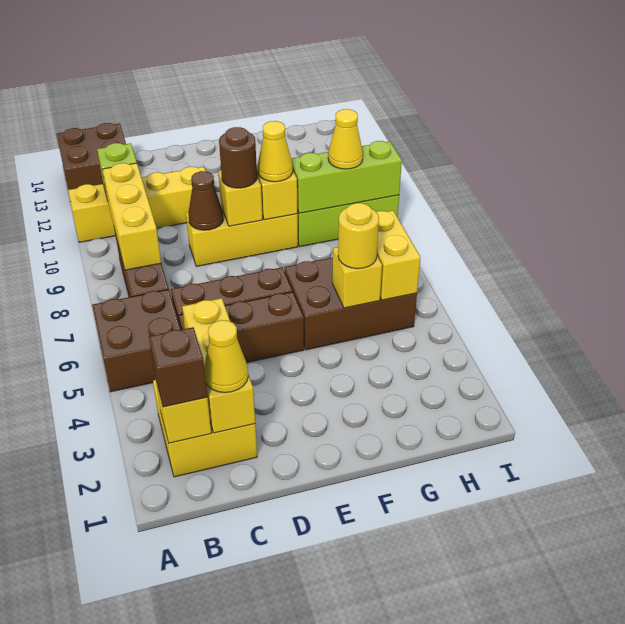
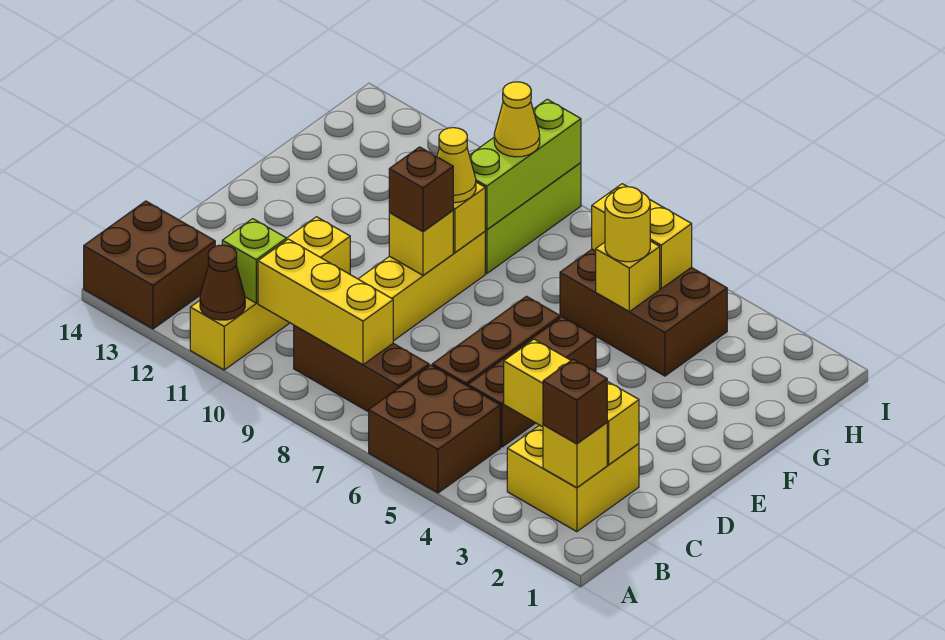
yellow cone C2 level 3 -> none
brown cone D9 level 2 -> brown cone A11 level 2
brown round brick E9 level 3 -> brown brick E9 level 3
brown brick F5:H6 level 1 -> brown brick G4:H6 level 1

